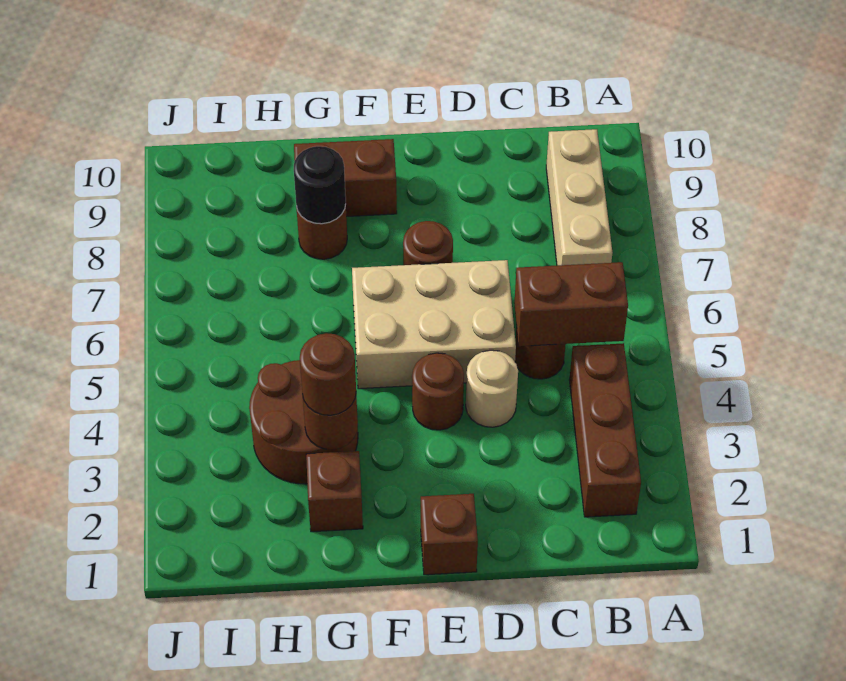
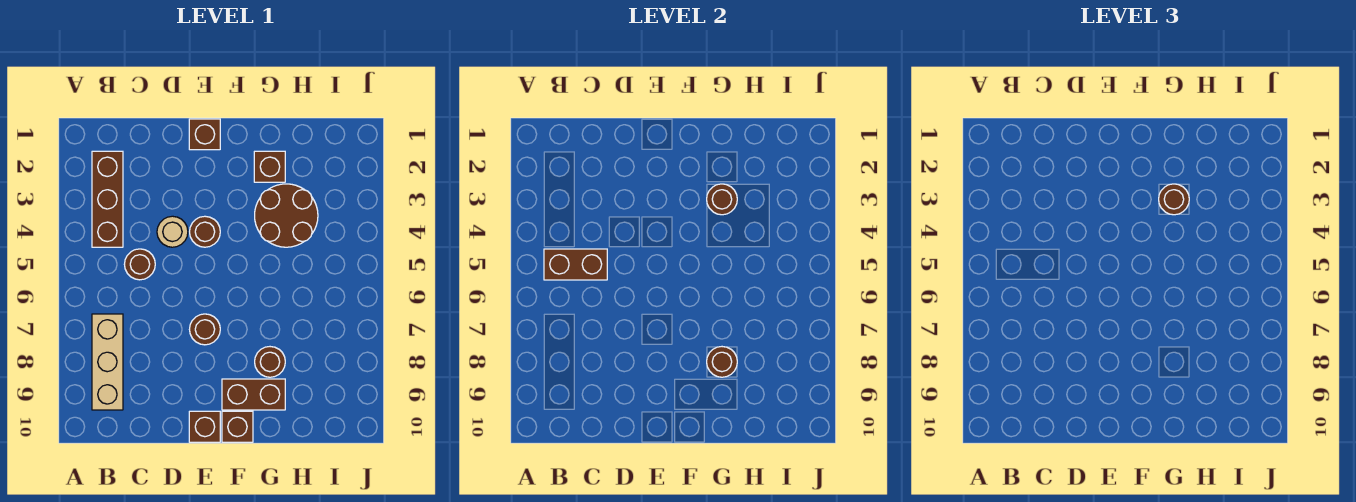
tan brick D5:F6 level 1 -> none
none -> brown brick E10 level 1
none -> brown brick F10 level 1
black round brick G8 level 2 -> brown round brick G8 level 2

